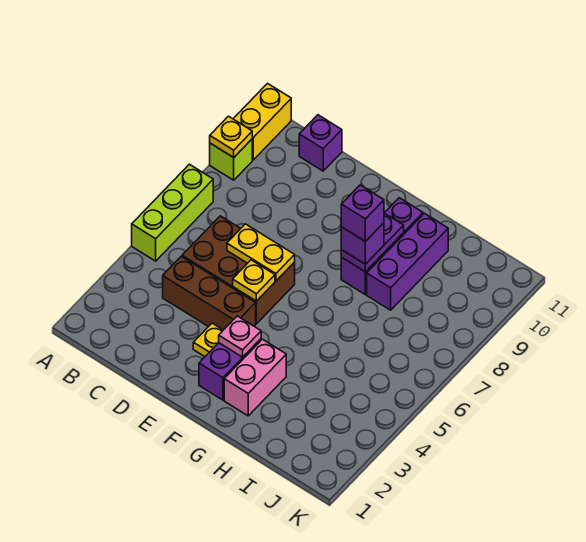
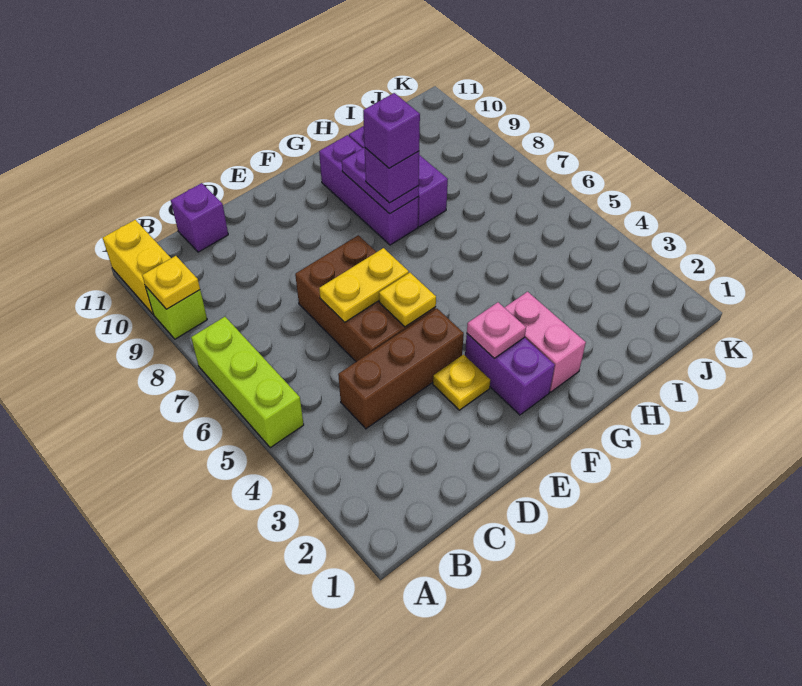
brown brick C5:E6 level 1 -> brown brick D5:E7 level 1

